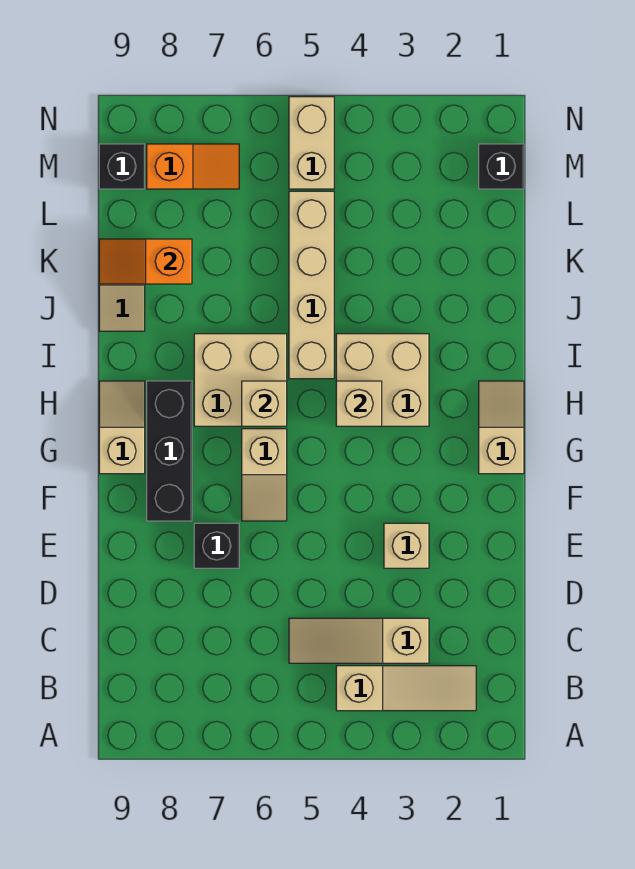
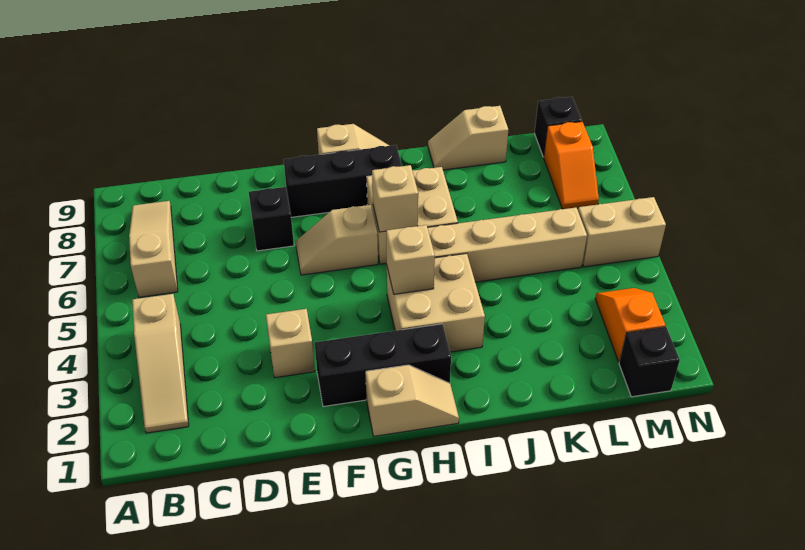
tan slope C3:C5 level 1 top 3 -> tan slope B6:B8 level 1 top 6
none -> black brick F2:H2 level 1
orange slope K8:K9 level 2 top 8 -> orange slope M2:M3 level 1 top 2

